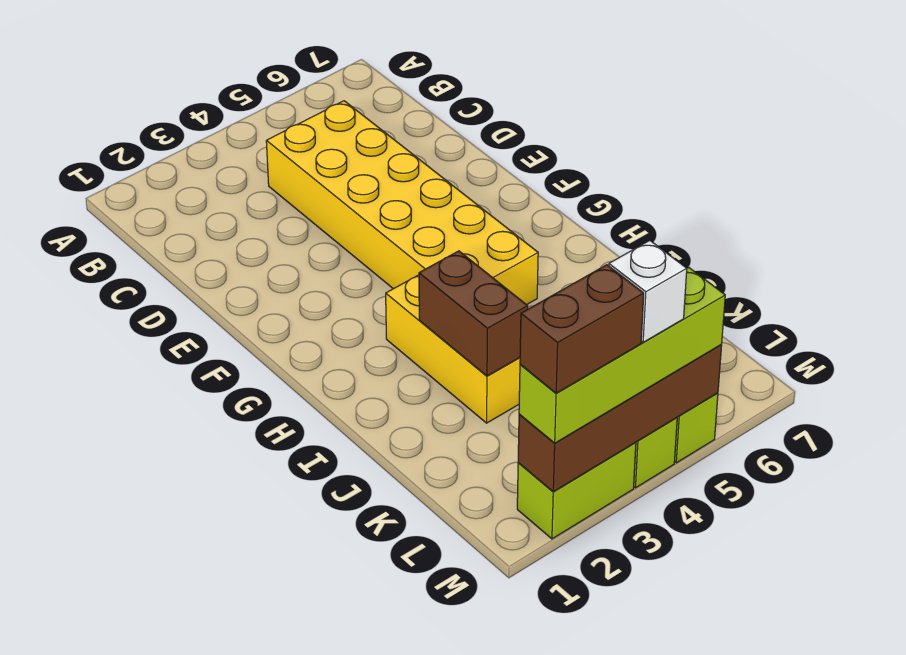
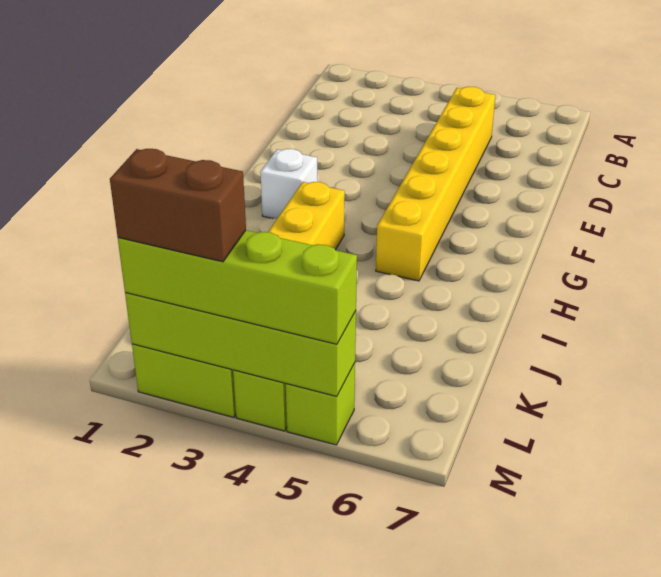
yellow brick C4:H5 level 1 -> yellow brick C5:H5 level 1
brown brick I3:J3 level 2 -> none
brown brick M2:M5 level 2 -> lime brick M2:M5 level 2
white brick M4 level 4 -> white brick G2 level 1

